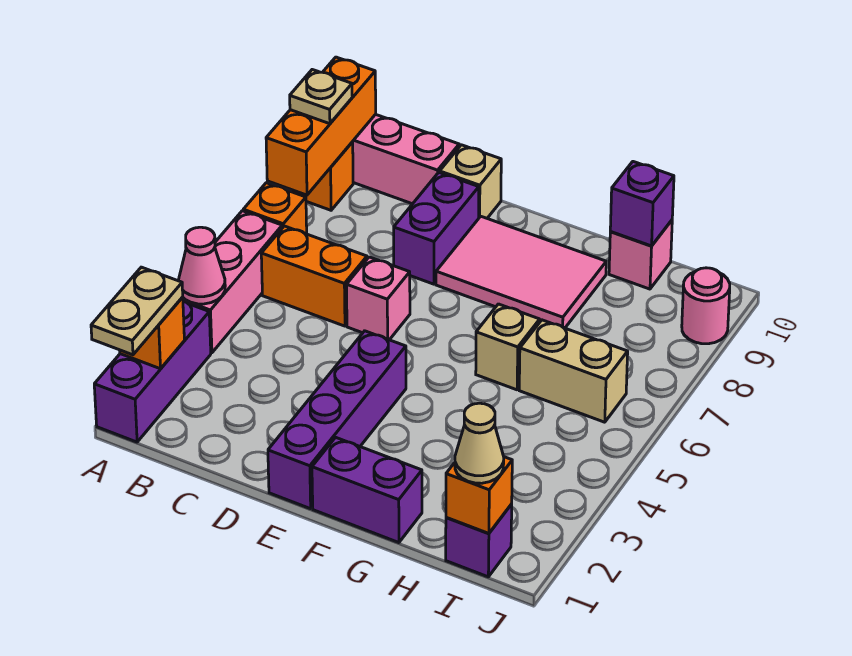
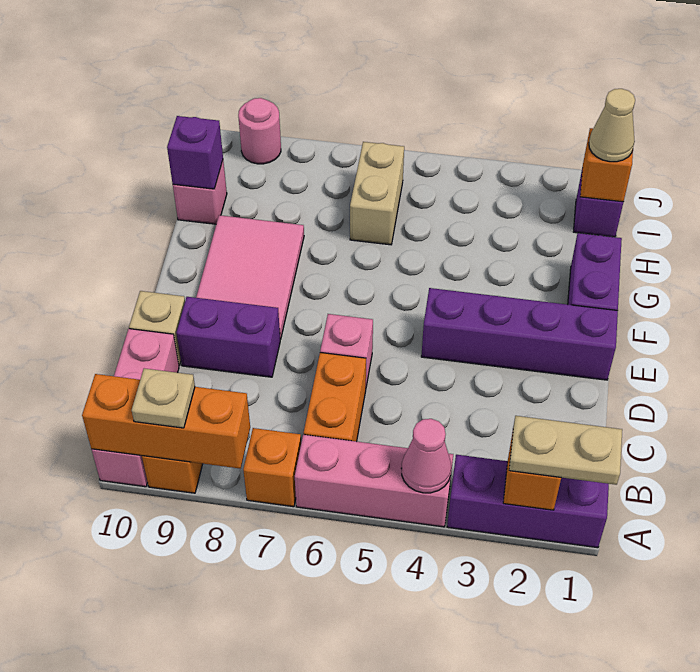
tan brick G6 level 1 -> none

